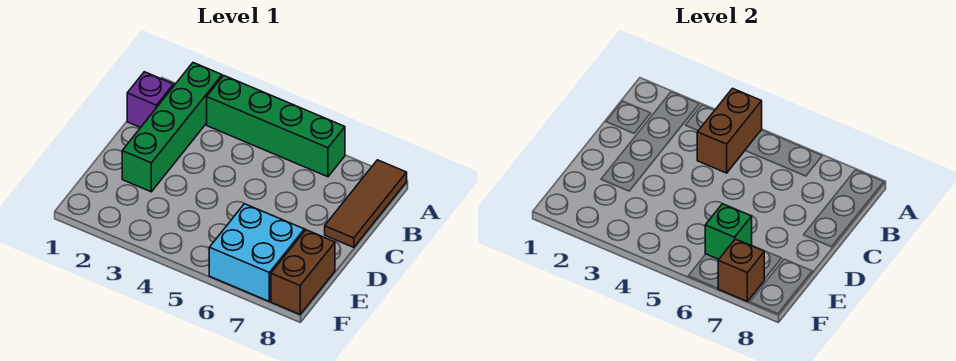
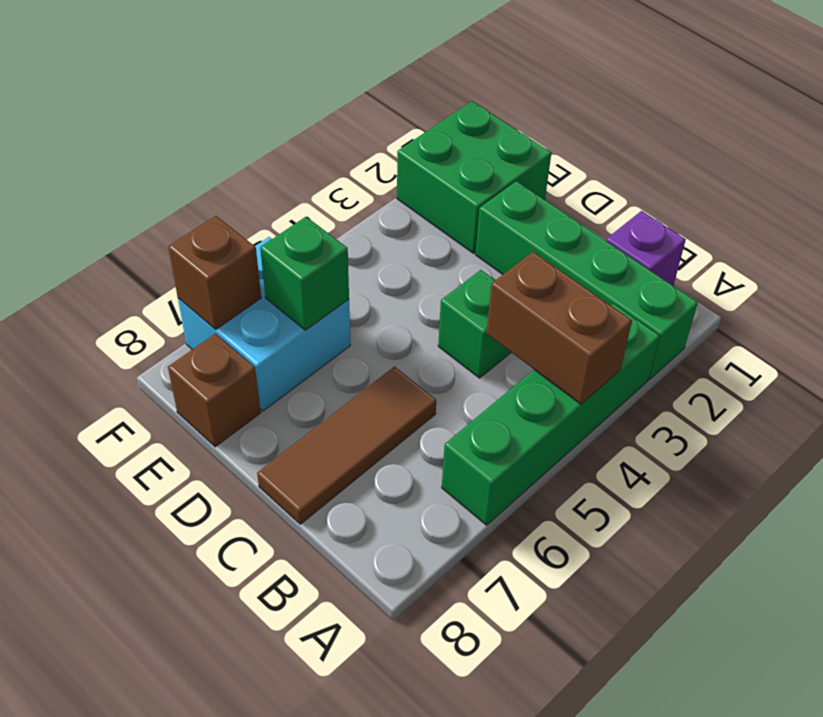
brown tile A8:C8 level 1 -> brown tile C6:C8 level 1
none -> green brick C4 level 1
none -> green brick E1:F2 level 1
brown brick E8:F8 level 1 -> brown brick E8 level 1

